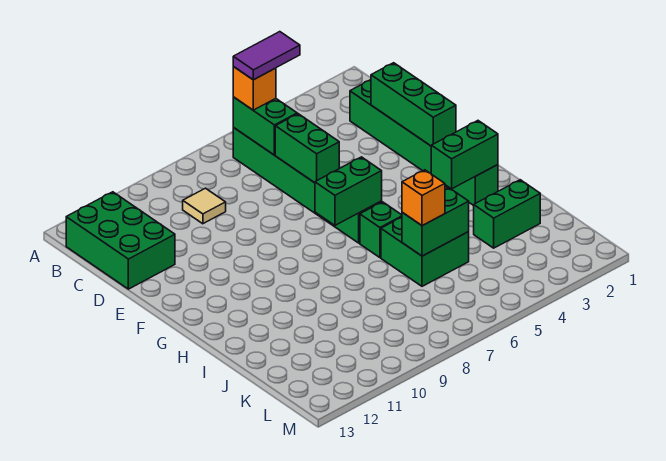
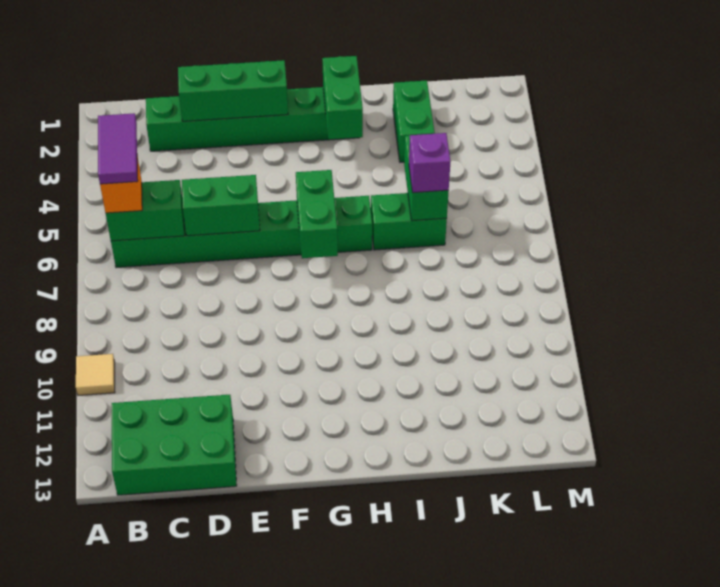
tan tile C9 level 1 -> tan tile A10 level 1
green brick I5:J6 level 1 -> green brick I6:J6 level 1
orange brick J6 level 3 -> purple brick J6 level 3

